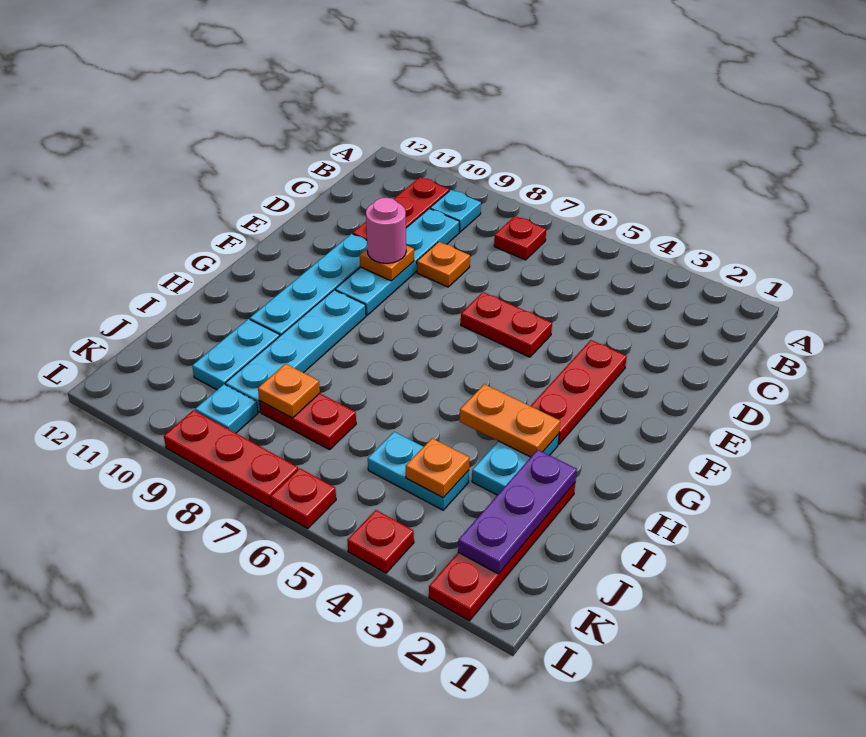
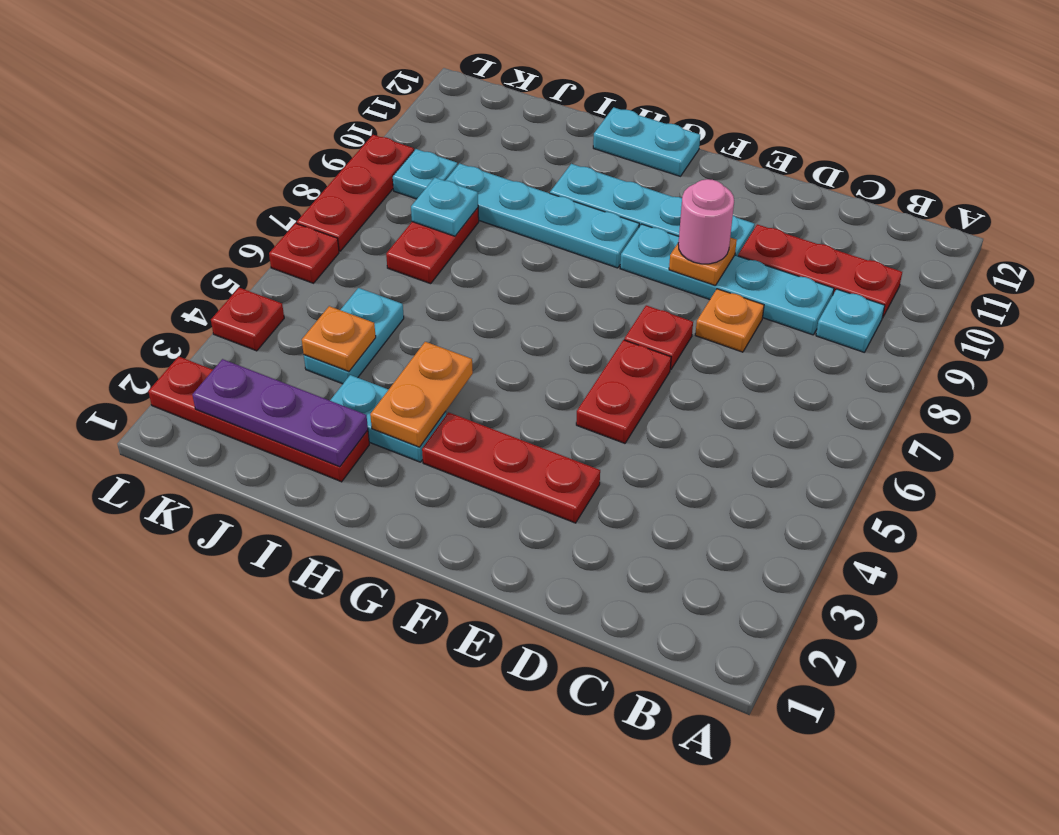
red plate B7 level 1 -> red plate E7 level 1
cyan plate I10:J10 level 1 -> cyan plate G12:H12 level 1
orange plate J8 level 2 -> cyan plate J8 level 2

